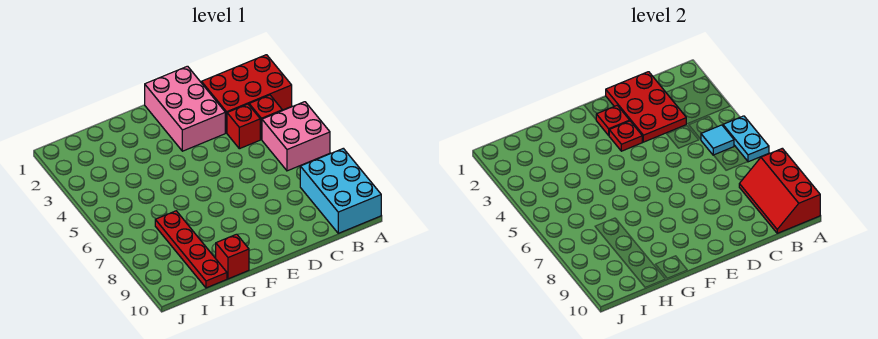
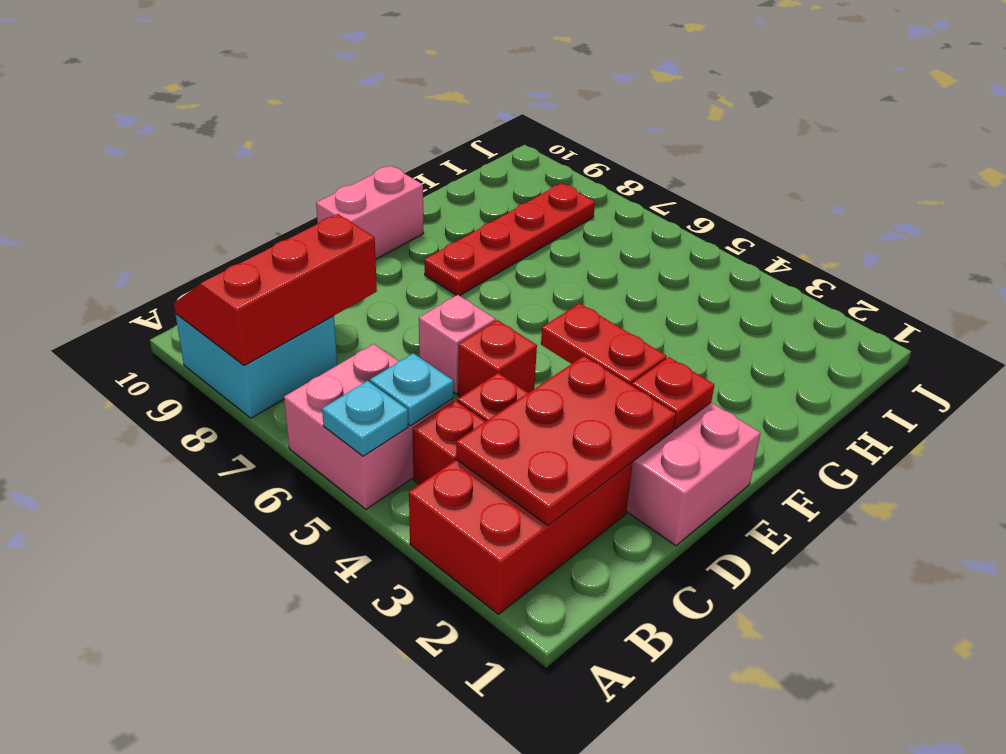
cyan plate A5:A6 level 2 -> cyan plate A5 level 2
cyan brick A8:B10 level 1 -> cyan brick A8:B9 level 1
red slope A8:B10 level 2 top A -> red slope A8:C9 level 2 top 8
cyan tile B5 level 2 -> cyan plate B5 level 2
red plate C1:D3 level 2 -> red plate B2:D3 level 2
none -> pink brick D6 level 1
red plate E3 level 2 -> red plate E3:E4 level 2
none -> pink brick E10:F10 level 1
red brick G10 level 1 -> red brick D5 level 1
red plate H7:H10 level 1 -> red plate F8:I8 level 1

